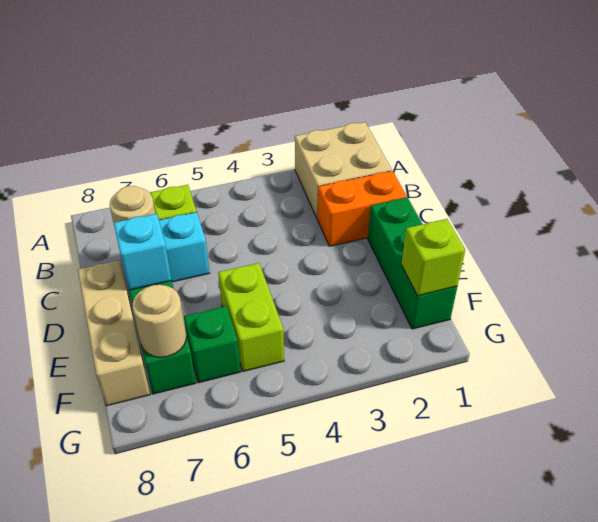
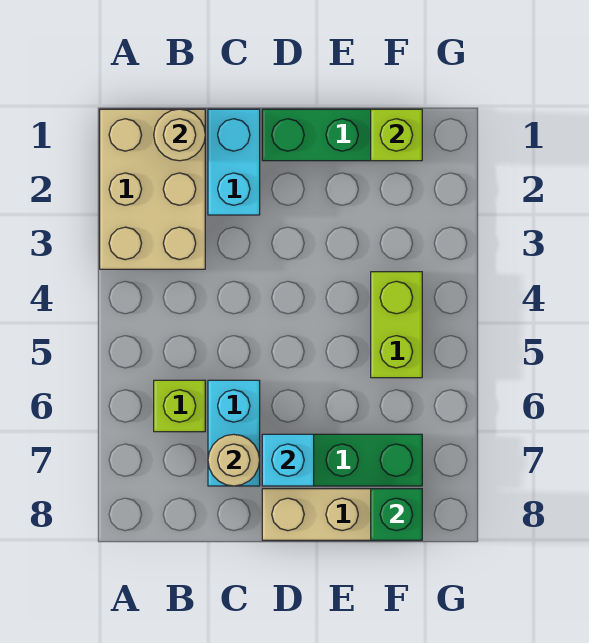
tan brick A1:B2 level 1 -> tan brick A1:B3 level 1
orange brick C1:C2 level 1 -> cyan brick C1:C2 level 1
lime brick E5:F5 level 1 -> lime brick F4:F5 level 1
green brick F6 level 1 -> green brick F8 level 2
tan round brick F7 level 2 -> tan round brick B1 level 2

